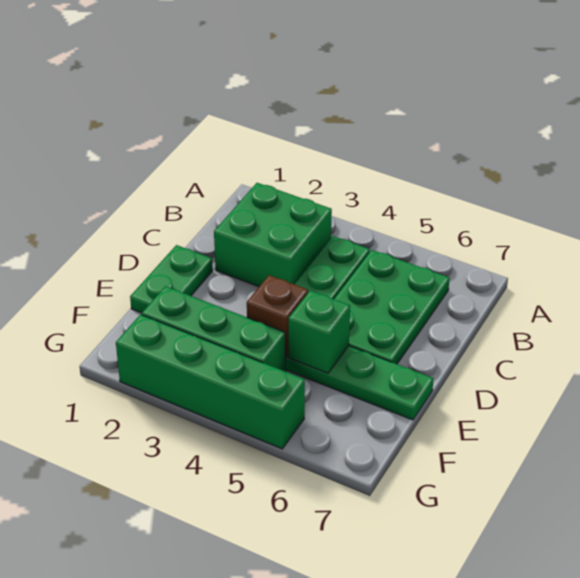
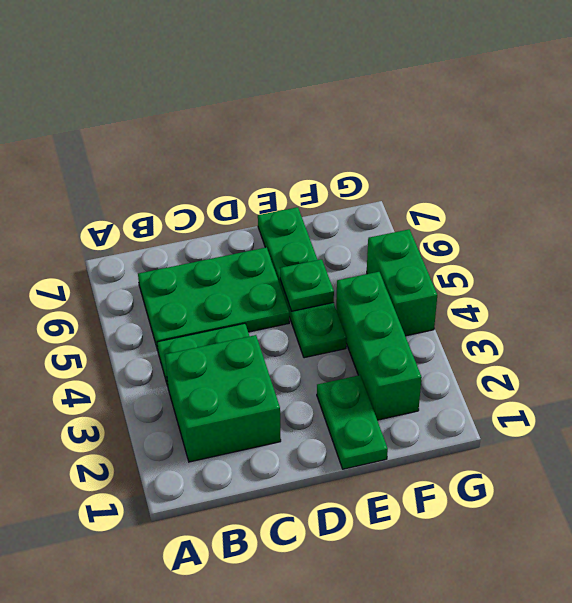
green plate D1:E1 level 1 -> green plate E1:E2 level 1
brown brick E4 level 2 -> none
green brick E5 level 2 -> green plate E5 level 2
green brick G2:G5 level 1 -> green brick G4:G5 level 1

